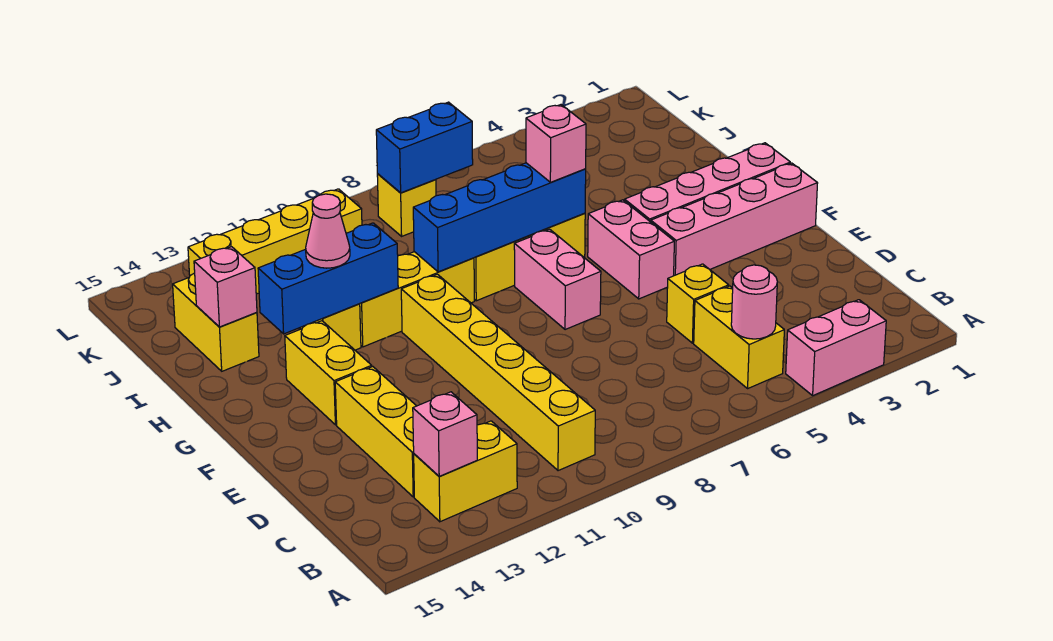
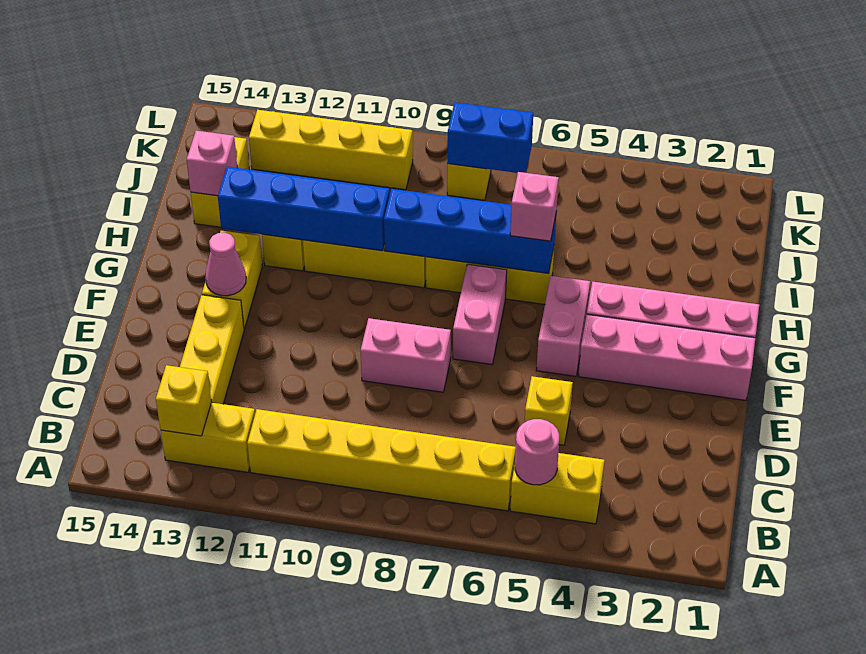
pink brick A3:A4 level 1 -> pink brick E8:E9 level 1
yellow brick B5:C5 level 1 -> yellow brick B4:B5 level 1
yellow brick B10:G10 level 1 -> yellow brick B6:B11 level 1
pink brick B13 level 2 -> yellow brick B13 level 2
blue brick H11:H13 level 2 -> blue brick H10:H13 level 2
pink cone H12 level 3 -> pink cone F13 level 2

